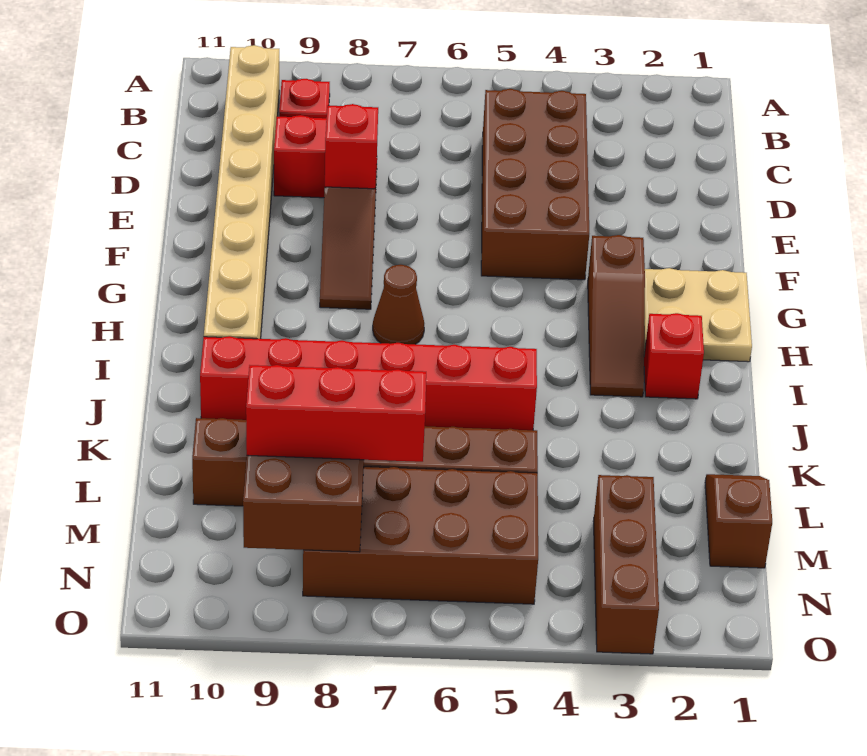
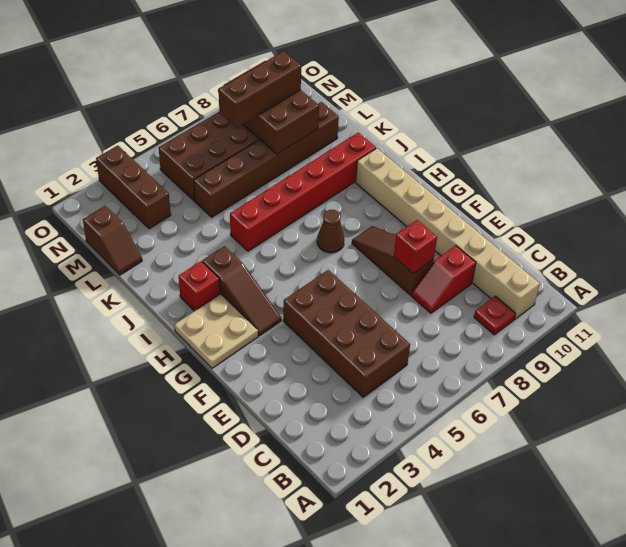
brown slope G3:I3 level 1 top G -> brown slope G3:I3 level 1 top I
red brick M7:M9 level 3 -> brown brick M7:M9 level 3

